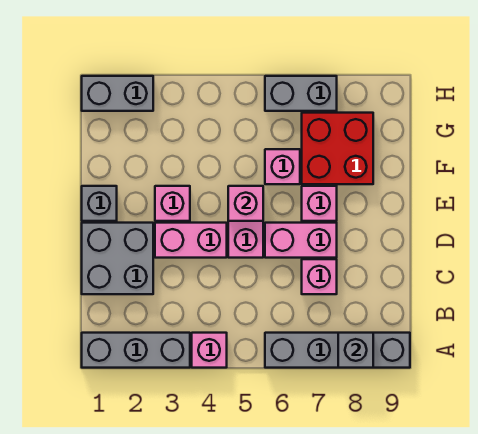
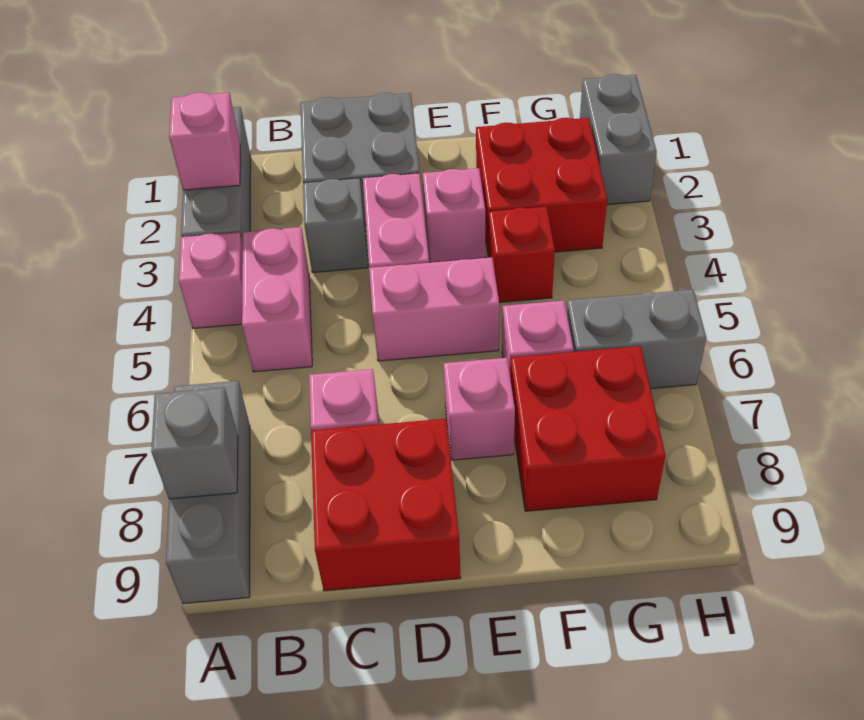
grey brick A6:A9 level 1 -> grey brick A7:A9 level 1
none -> red brick C8:D9 level 1
pink brick D6:D7 level 1 -> pink brick B4:B5 level 1
grey brick E1 level 1 -> grey brick C3 level 1
pink brick E5 level 2 -> pink brick A2 level 2
none -> red brick F2:G3 level 1
none -> red brick F4 level 1
grey brick H6:H7 level 1 -> grey brick G6:H6 level 1

